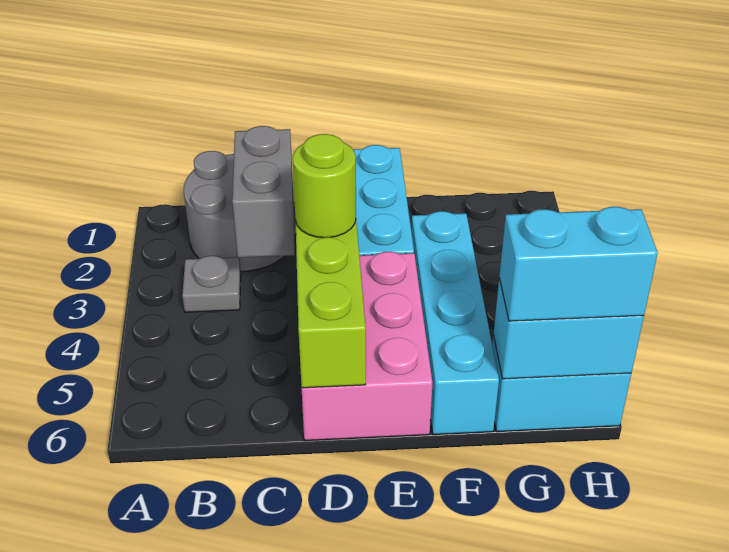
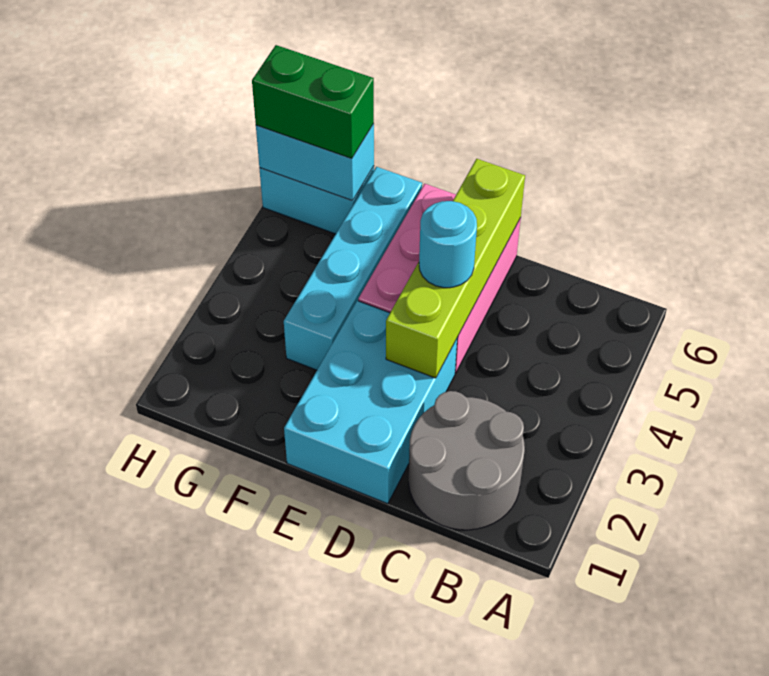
grey plate B3 level 1 -> none
grey brick C2:C3 level 2 -> none
lime round brick D4 level 3 -> cyan round brick D4 level 3
cyan brick G6:H6 level 3 -> green brick G6:H6 level 3

